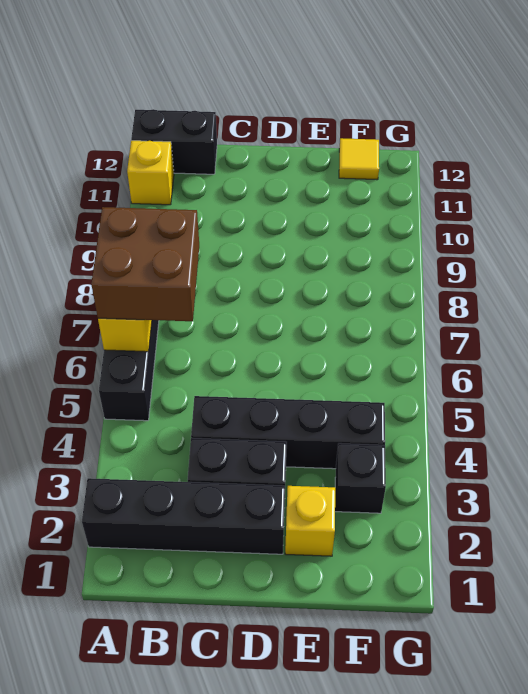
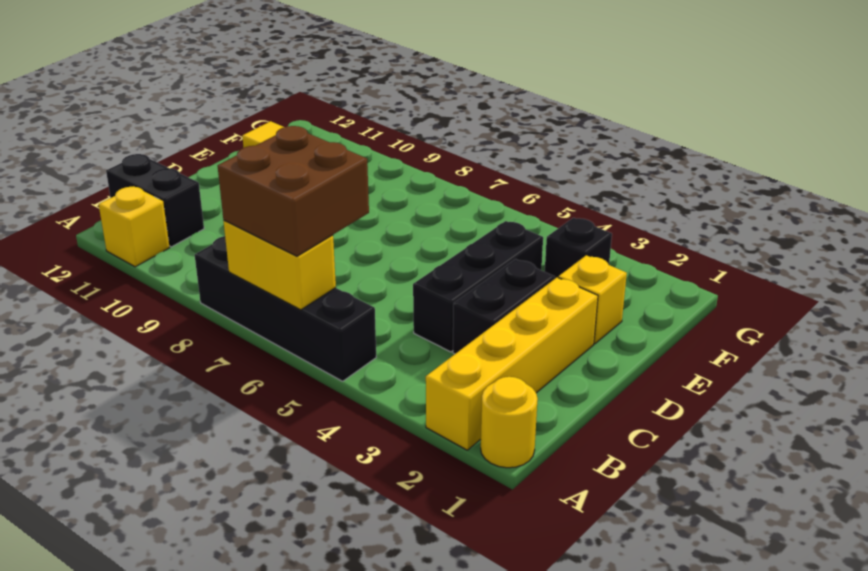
none -> yellow round brick A1 level 1
black brick A2:D2 level 1 -> yellow brick A2:D2 level 1
black brick A12:B12 level 1 -> black brick B11:B12 level 1
black brick C4:F4 level 1 -> black brick C4:E4 level 1

